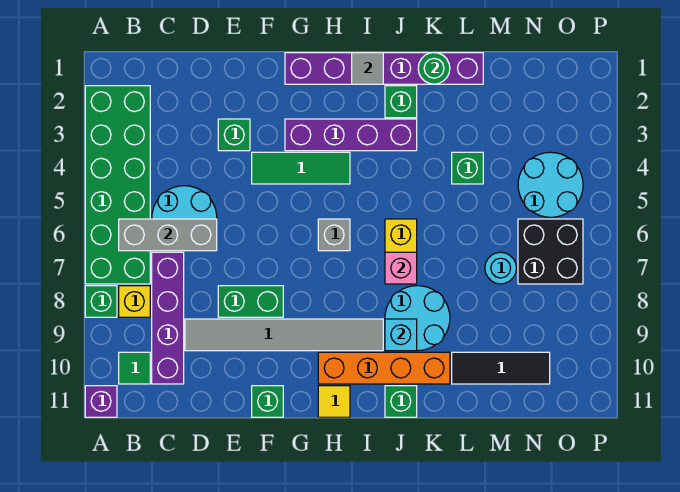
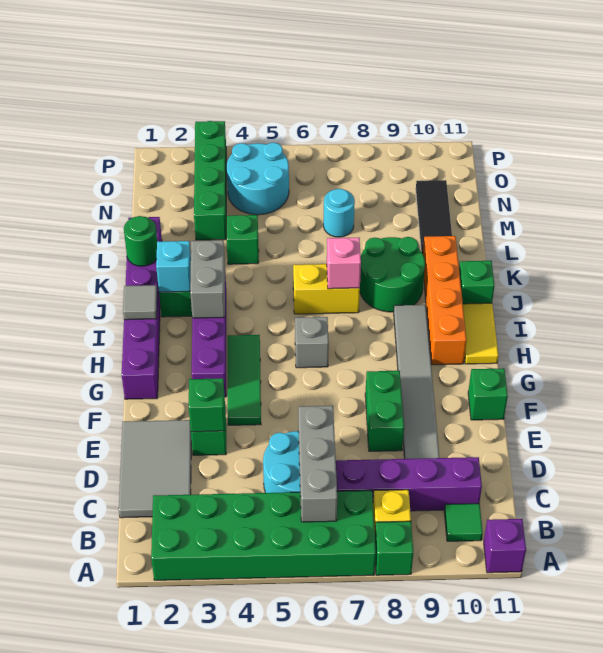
none -> grey tile C1:E2 level 1
none -> green brick E3 level 2
yellow tile H11 level 1 -> yellow tile H11:I11 level 1
none -> grey brick I3:J3 level 2
cyan round brick J8:K9 level 1 -> green round brick J8:K9 level 1
cyan brick J9 level 2 -> cyan brick J2 level 2
none -> green brick M3:P3 level 1
black brick N6:O7 level 1 -> none

